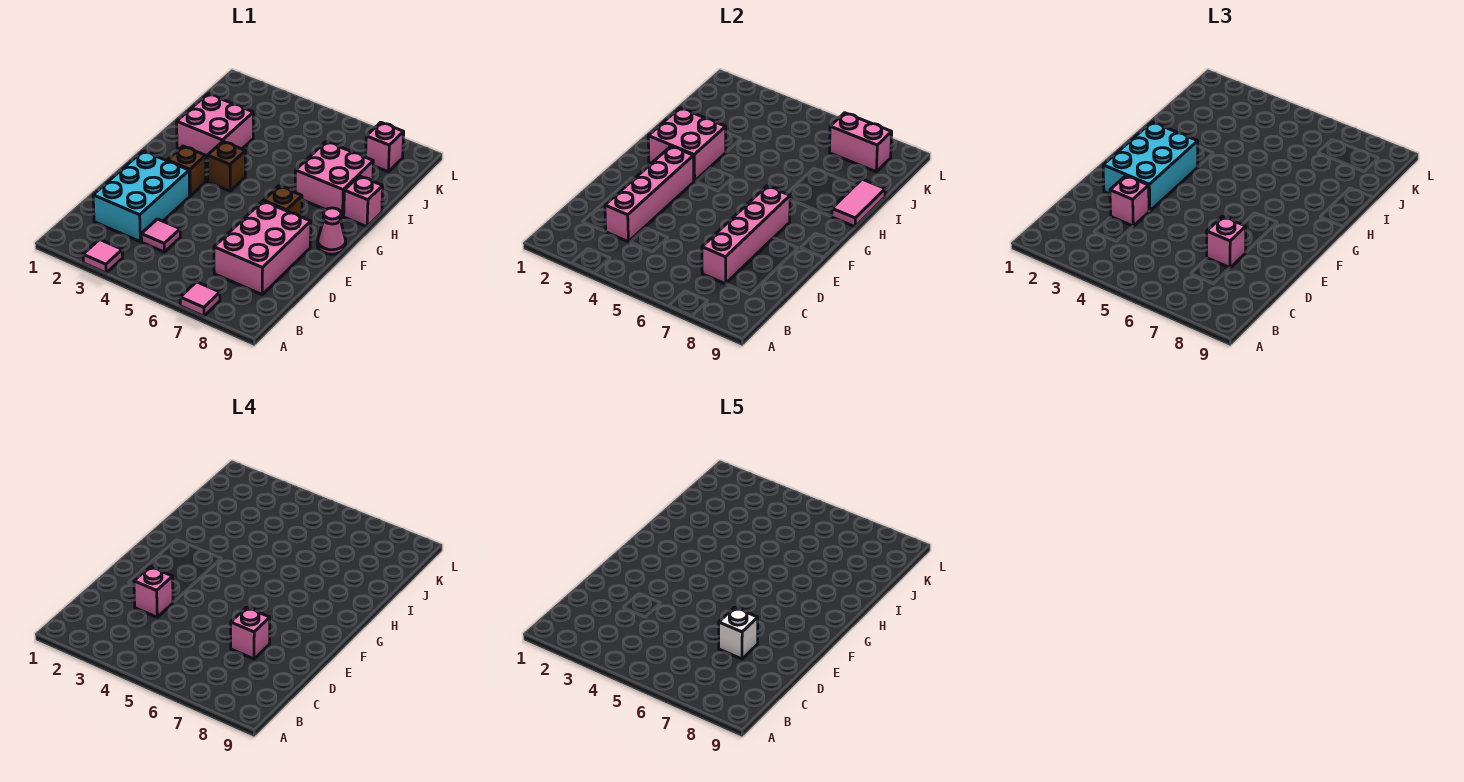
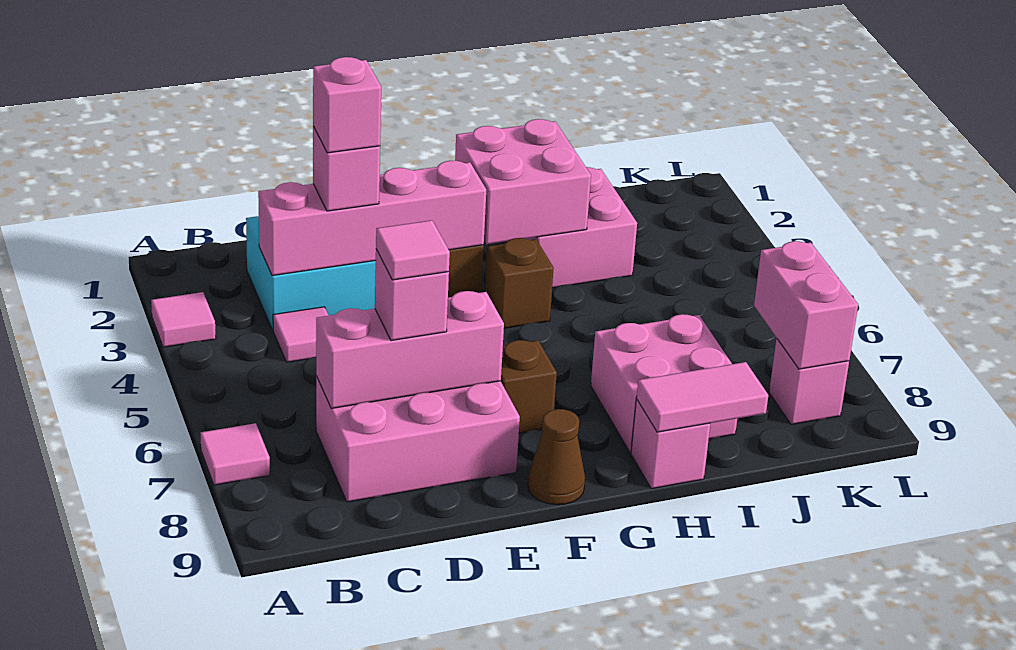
pink brick C7:F7 level 2 -> pink brick C7:E7 level 2
pink brick D7 level 4 -> pink tile D7 level 4
white brick D7 level 5 -> none
cyan brick E2:G3 level 3 -> none
pink cone F9 level 1 -> brown cone F9 level 1

